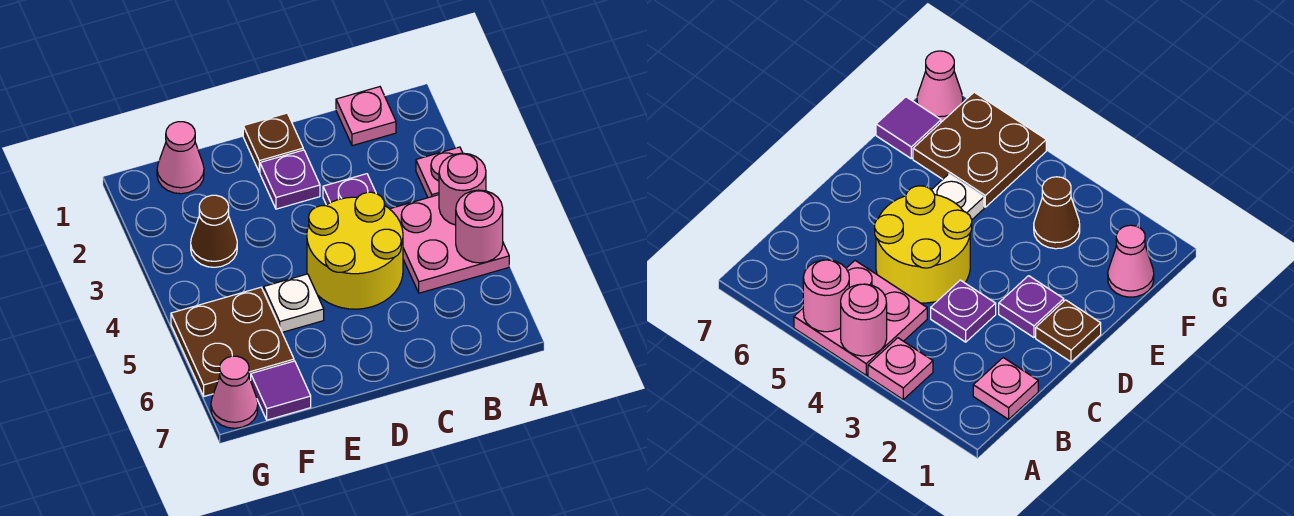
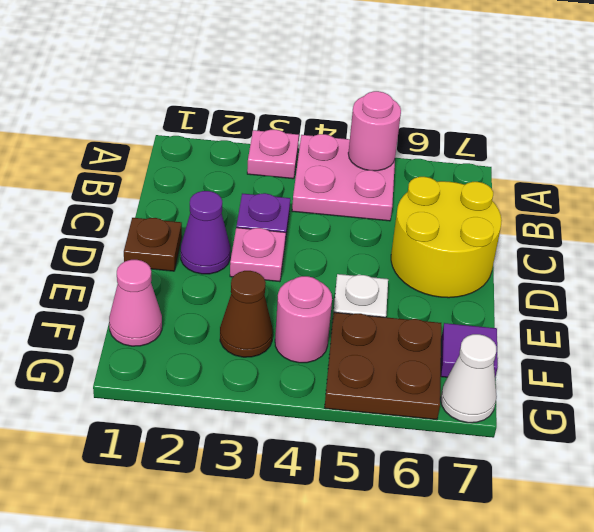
pink round brick A4 level 2 -> pink round brick F4 level 1
pink plate B1 level 1 -> pink plate D3 level 1
yellow round brick C4:D5 level 1 -> yellow round brick C6:D7 level 1
purple plate D2 level 1 -> purple cone D2 level 1
pink cone G7 level 1 -> white cone G7 level 1

